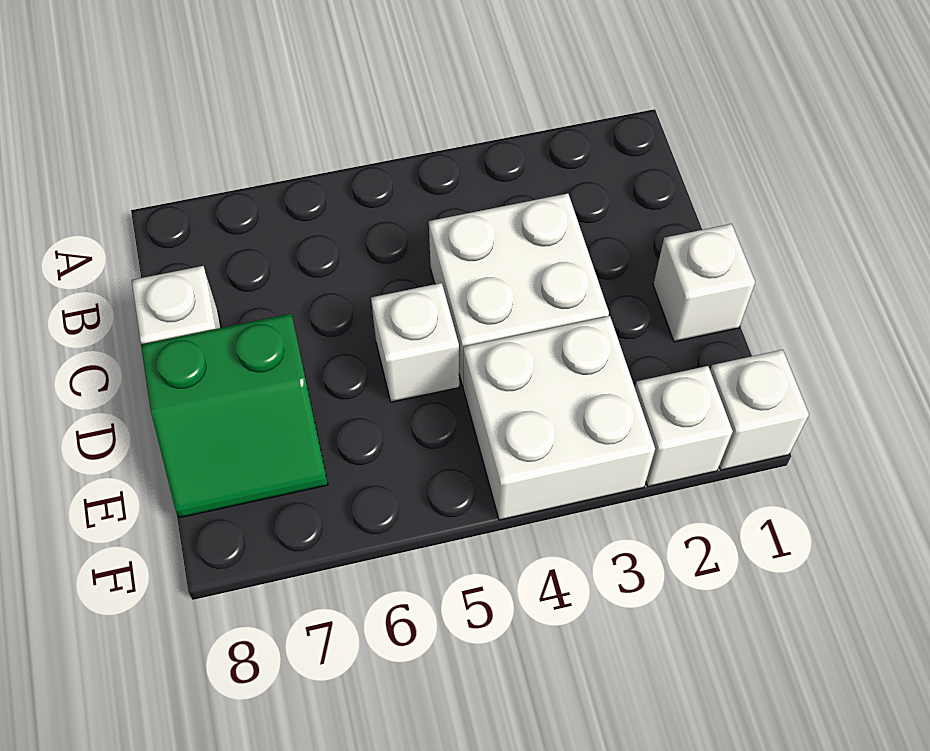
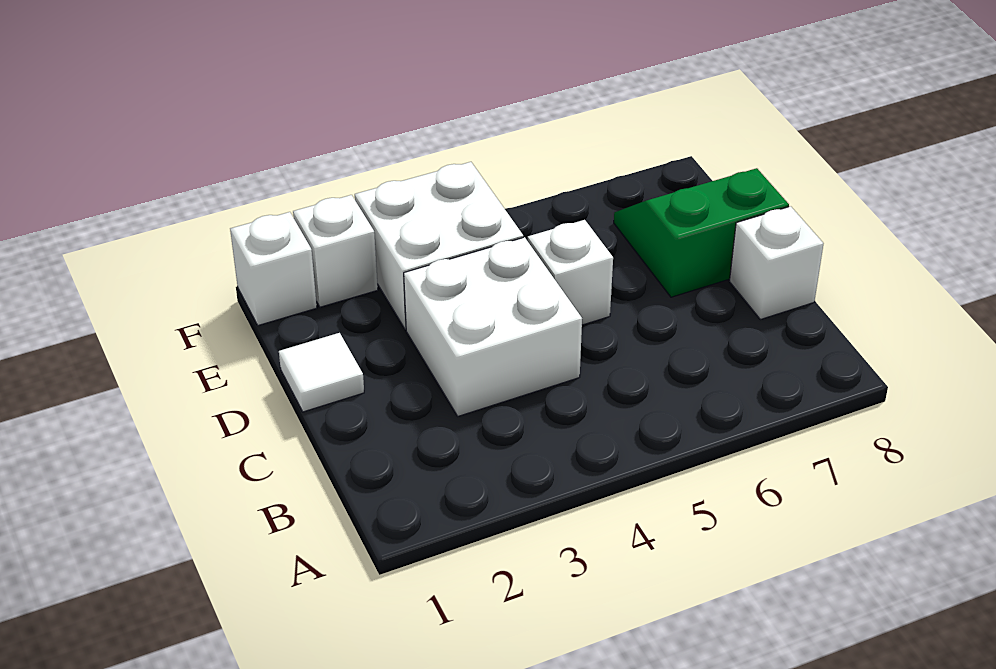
white brick D1 level 1 -> white tile D1 level 1

